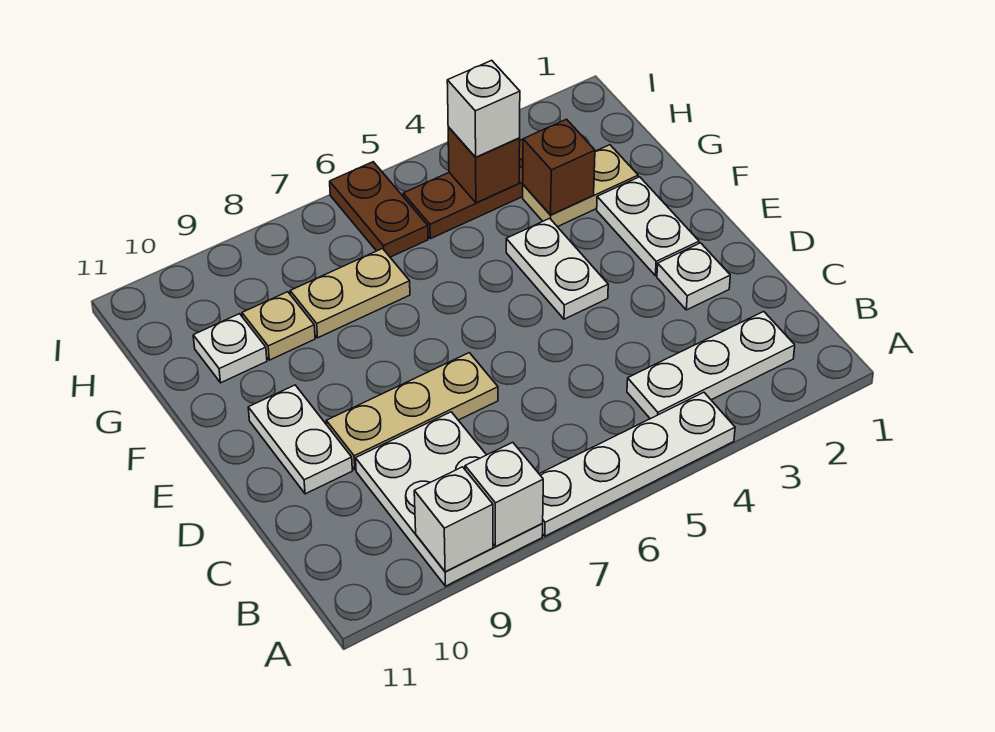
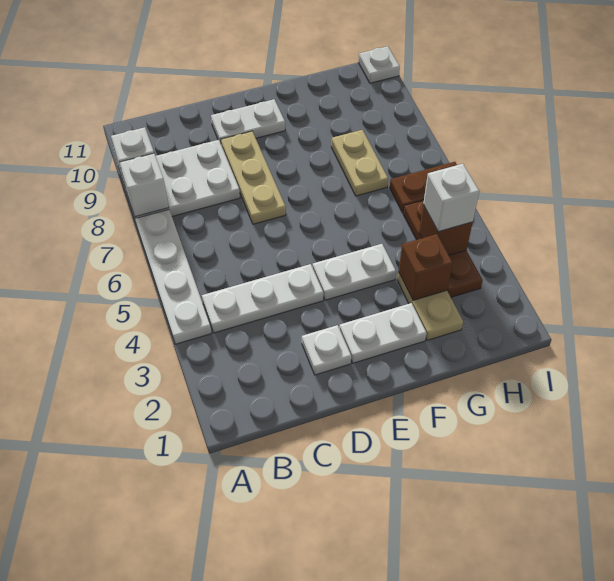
white plate B2:B4 level 1 -> white plate B4:D4 level 1
tan plate G9 level 1 -> none
white plate G10 level 1 -> white plate I11 level 1

